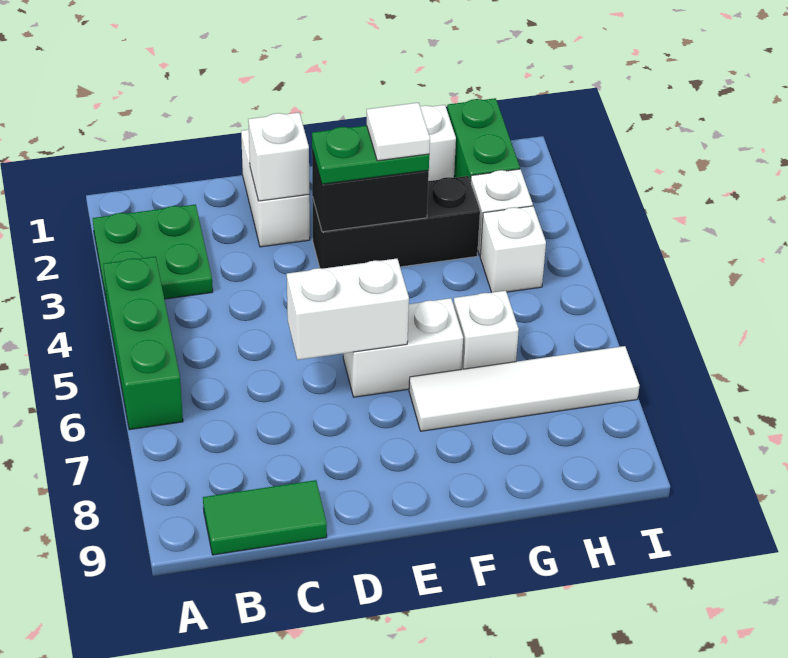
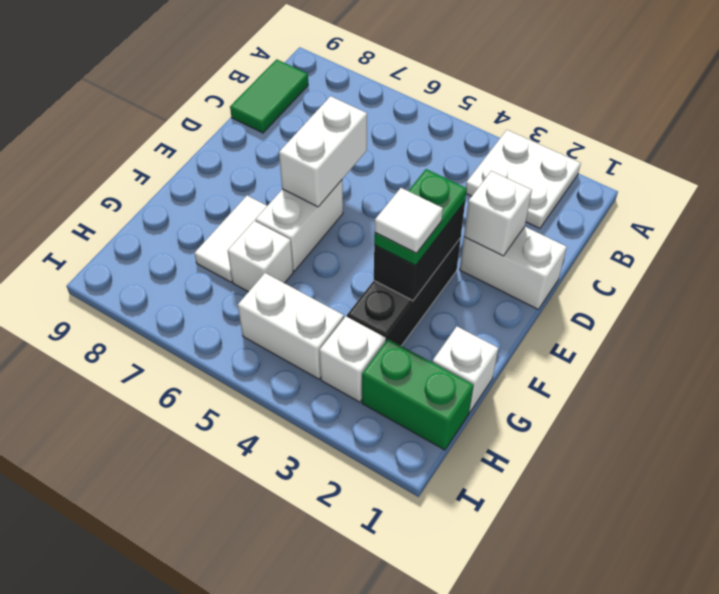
green plate A2:B3 level 1 -> white plate A2:B3 level 1
green brick A4:A6 level 1 -> none
white tile F7:I7 level 1 -> white tile F7:G7 level 1
white brick H4 level 1 -> white brick H4:H5 level 1

